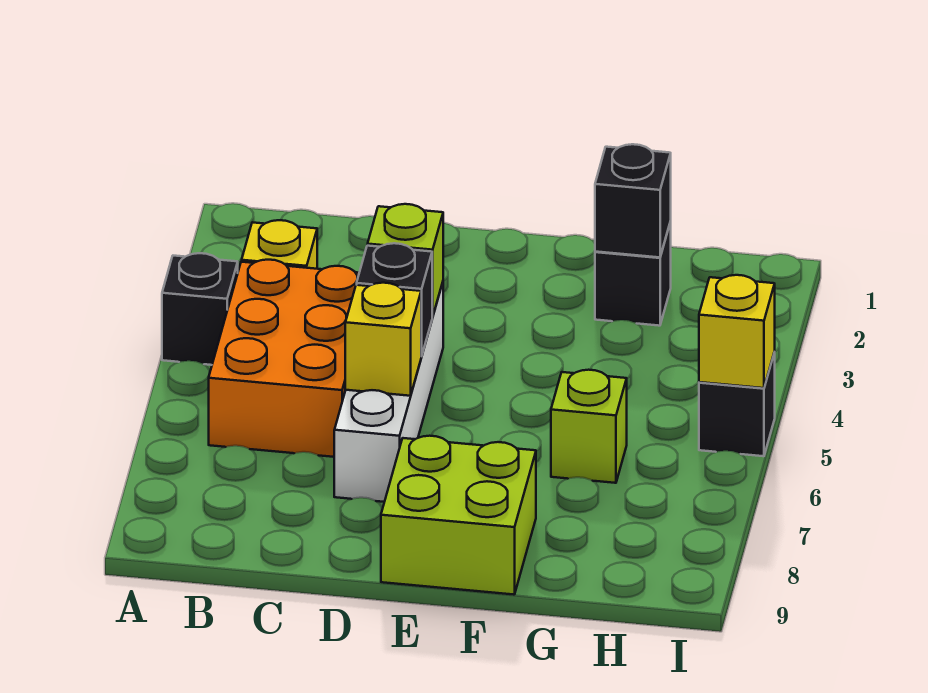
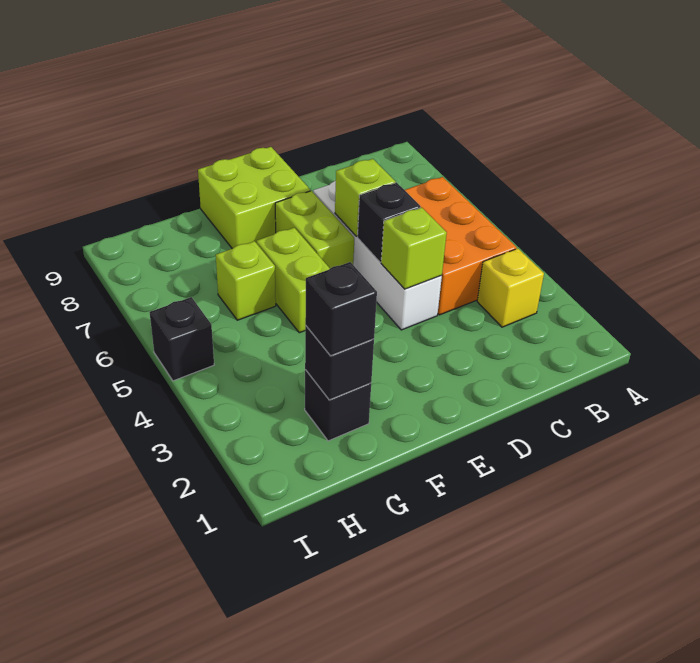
black brick A4 level 1 -> black brick G2 level 3
yellow brick D6 level 2 -> lime brick D6 level 2
none -> lime brick E6:E7 level 1
none -> lime brick F5:F6 level 1
yellow brick I5 level 2 -> none

